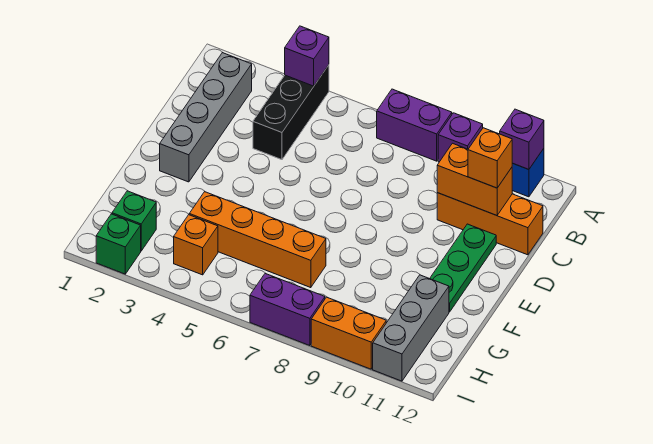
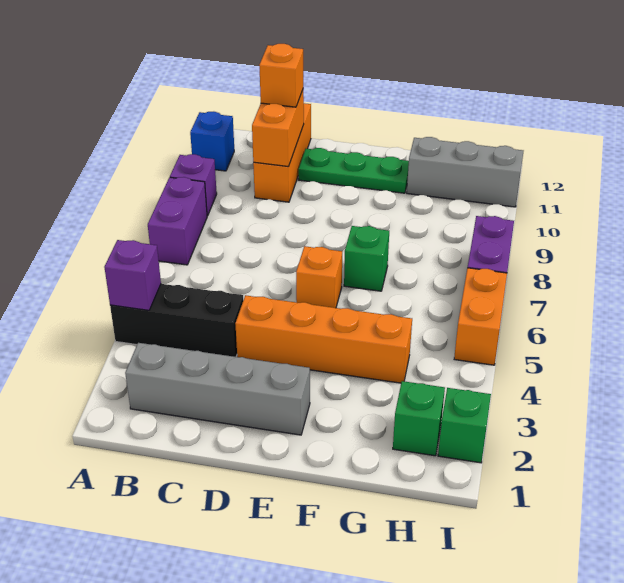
purple brick A11 level 2 -> none
none -> green brick F7 level 1
orange brick G4:G7 level 1 -> orange brick D4:G4 level 1
orange brick H4 level 1 -> orange brick E6 level 1
orange brick I9:I10 level 1 -> orange brick I5:I6 level 1

